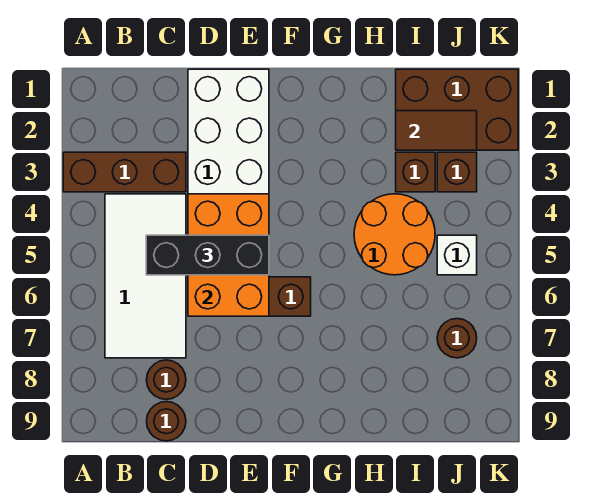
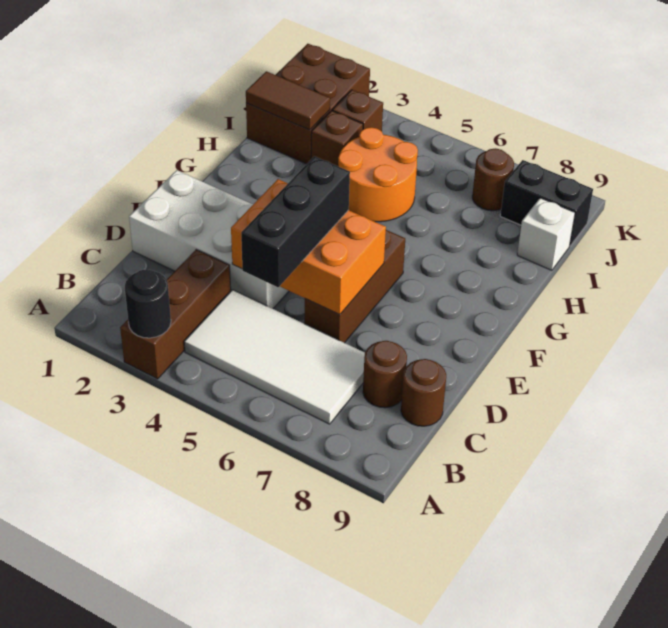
none -> black round brick A3 level 2
brown tile I2:J2 level 2 -> brown tile I1:I2 level 2
white brick J5 level 1 -> white brick I9 level 1
none -> black brick J8:J9 level 1

